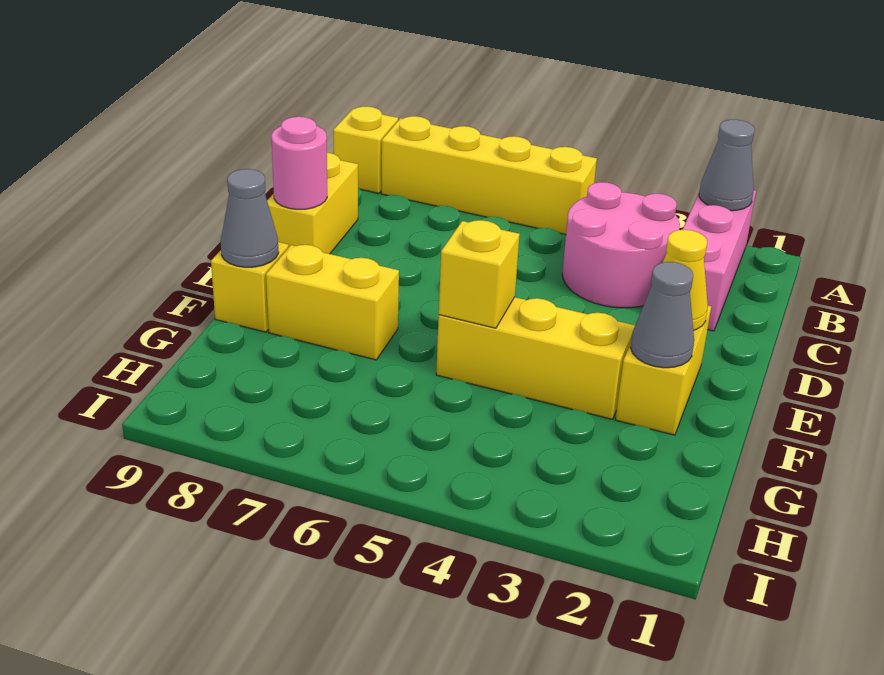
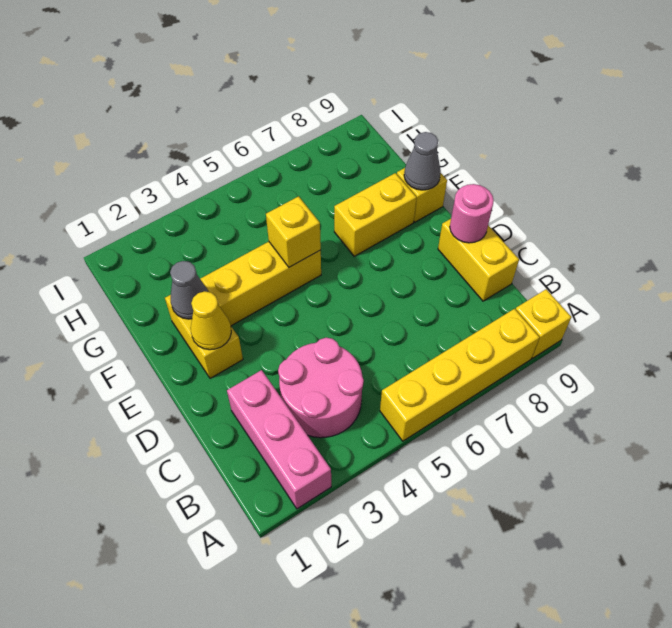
grey cone A2 level 2 -> none

